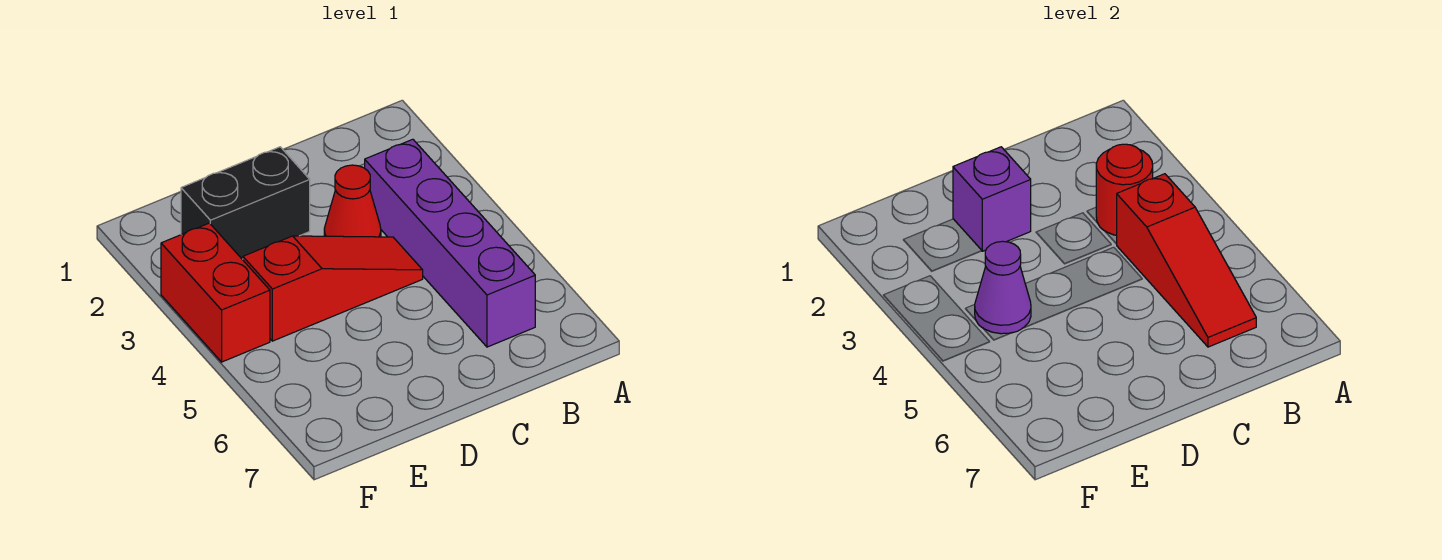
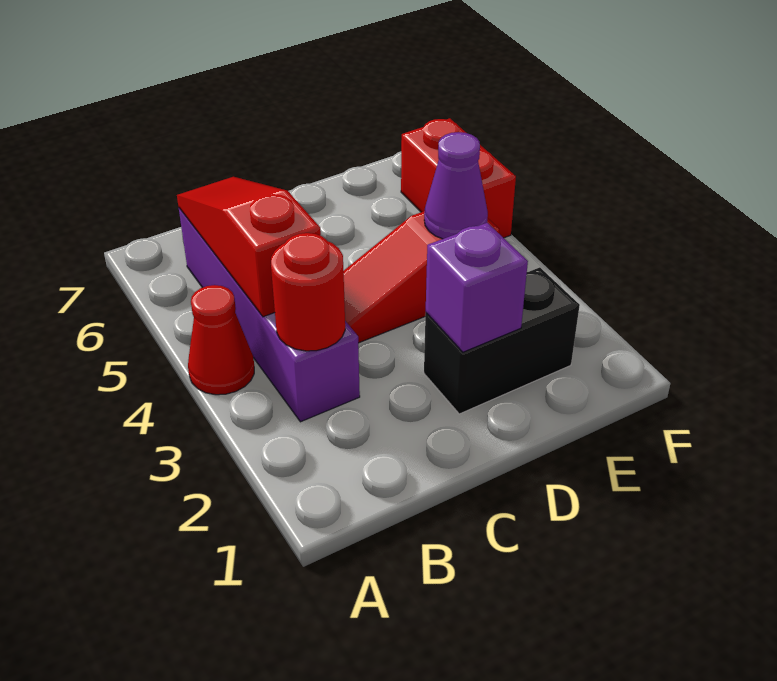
red cone C3 level 1 -> red cone A4 level 1
red brick F3:F4 level 1 -> red brick F5:F6 level 1

